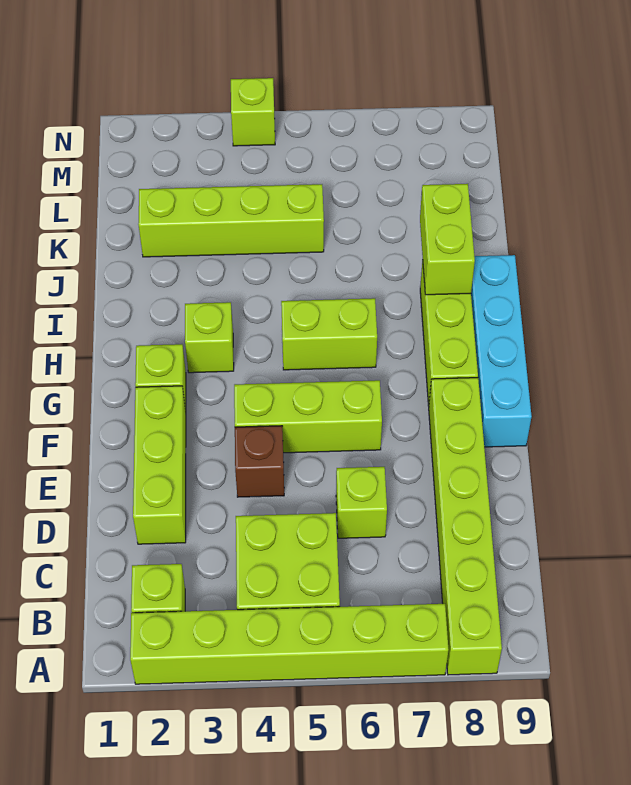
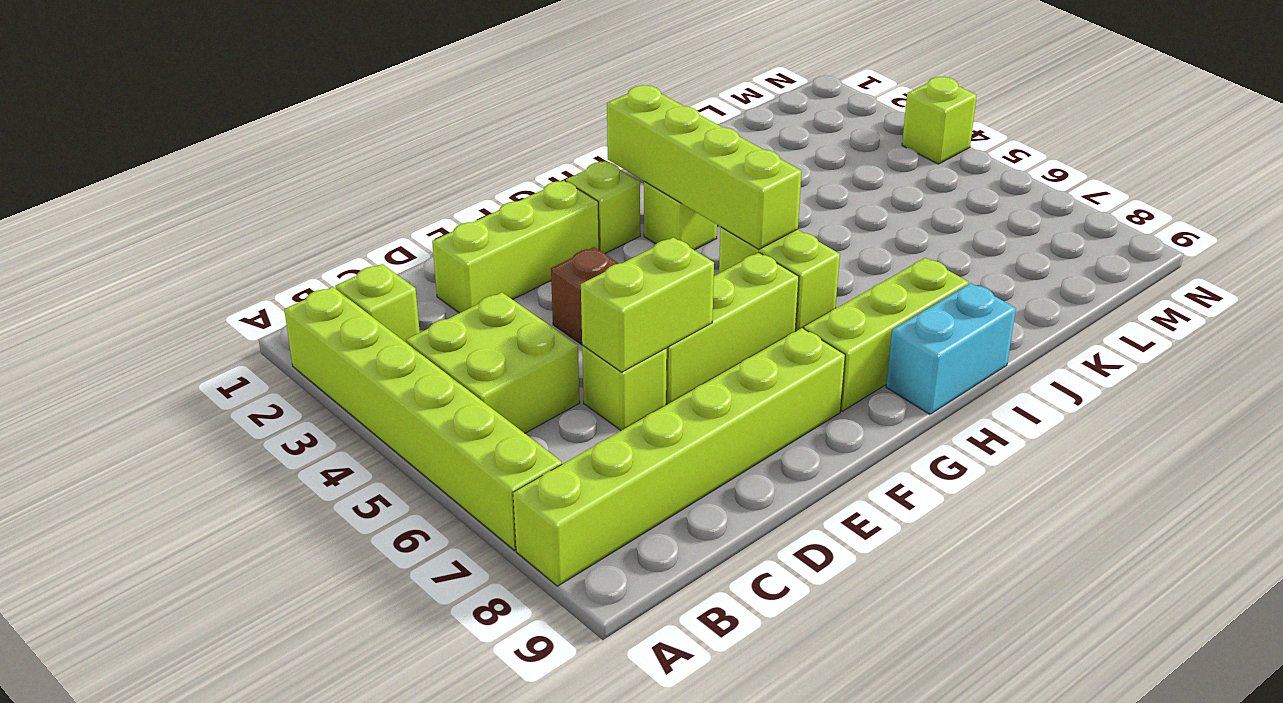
lime brick F4:F6 level 1 -> lime brick E6:G6 level 1
cyan brick F9:I9 level 1 -> cyan brick H9:I9 level 1
lime brick I8:J8 level 2 -> lime brick D6:E6 level 2
lime brick K2:K5 level 1 -> lime brick H2:H5 level 2

